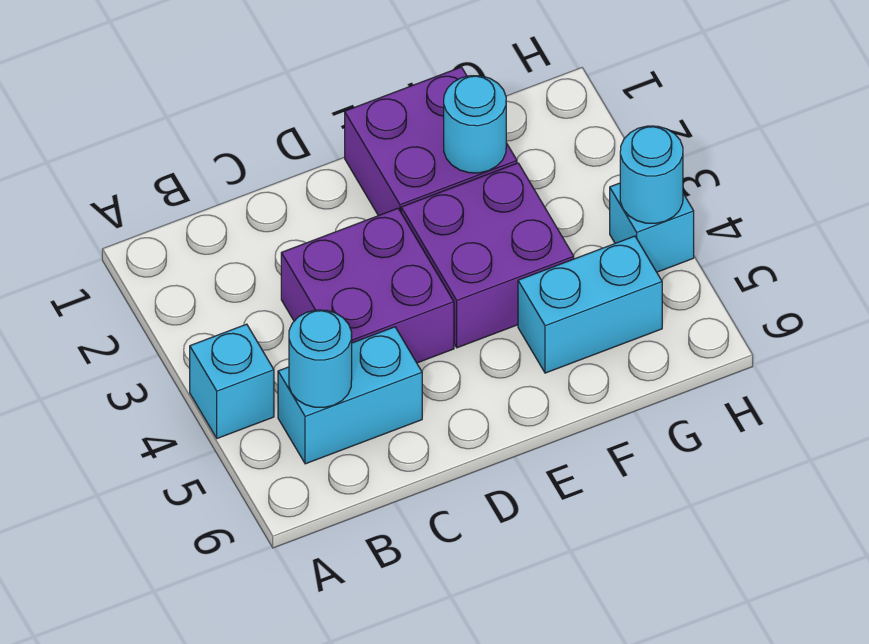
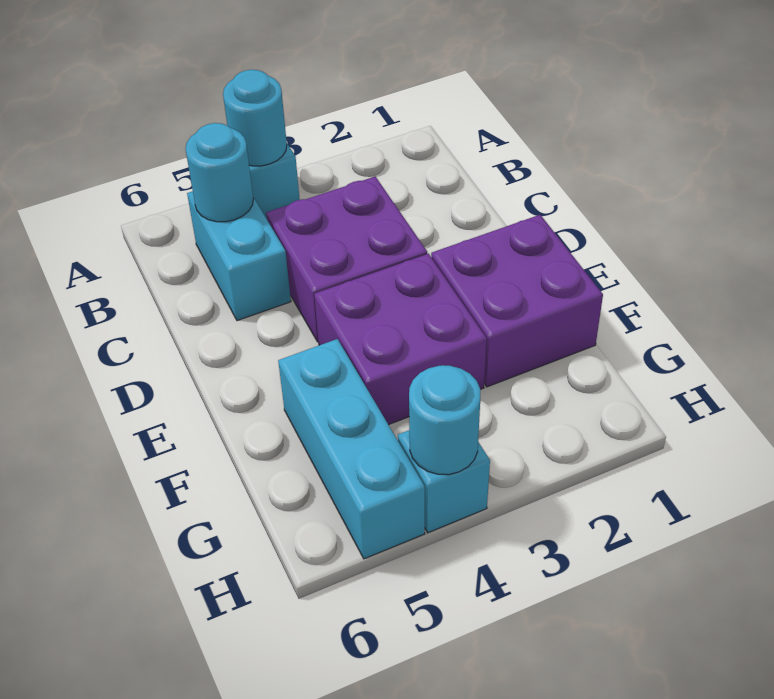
cyan round brick F2 level 2 -> cyan round brick A4 level 2
cyan brick F5:G5 level 1 -> cyan brick F5:H5 level 1

